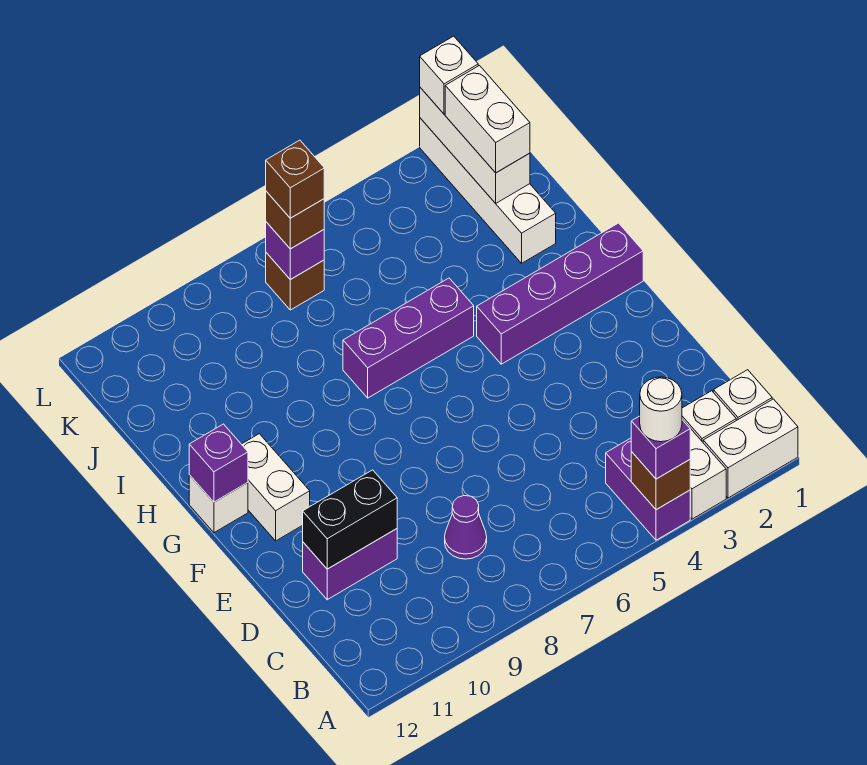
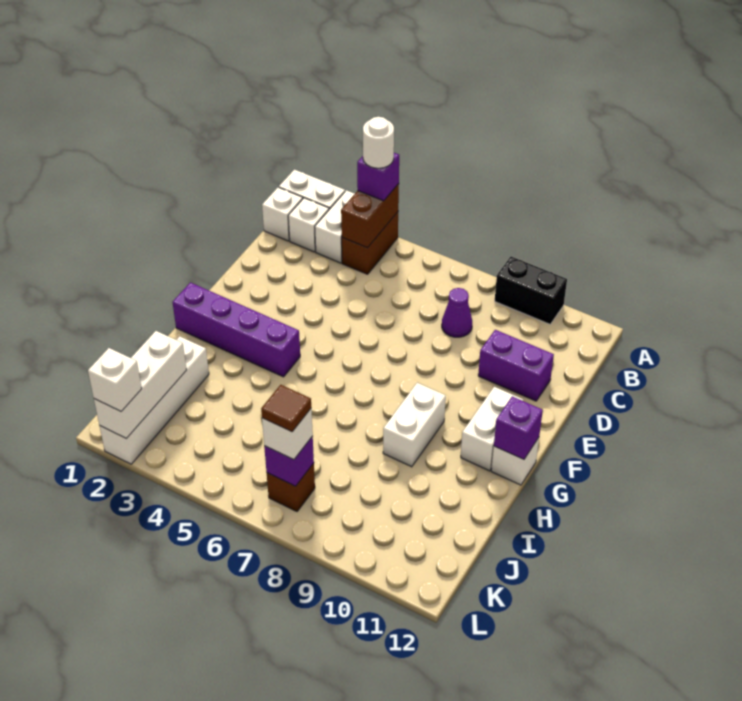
purple brick A4:B4 level 1 -> brown brick A4:B4 level 1
brown brick A4 level 2 -> brown brick A4:B4 level 2
black brick D10:D11 level 2 -> black brick A9:A10 level 1
purple brick H5:H7 level 1 -> none
white brick J2:K2 level 3 -> white brick G9:H9 level 1
brown brick K7 level 3 -> white brick K7 level 3
brown brick K7 level 4 -> brown tile K7 level 4

